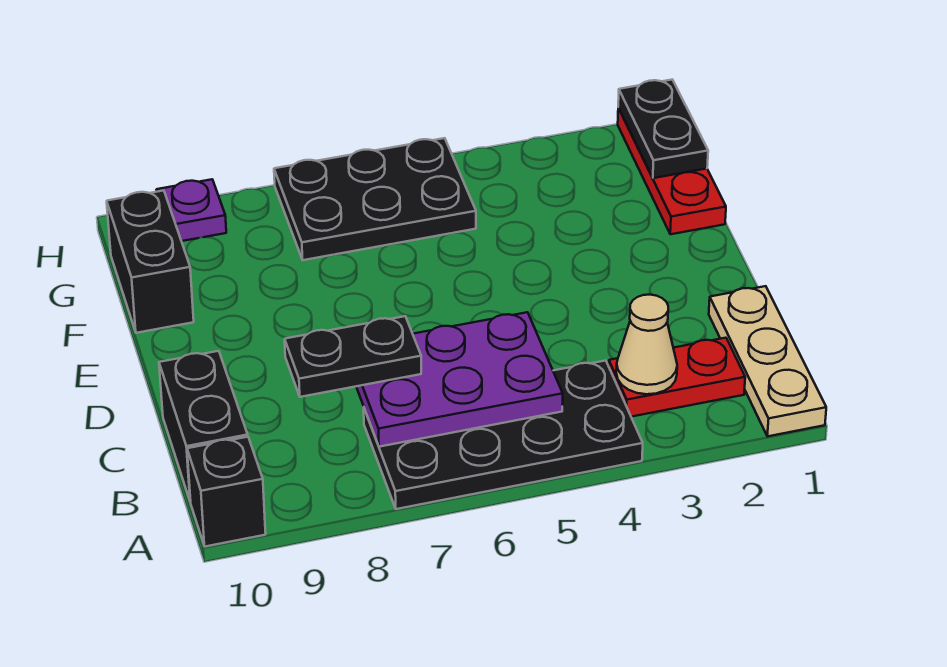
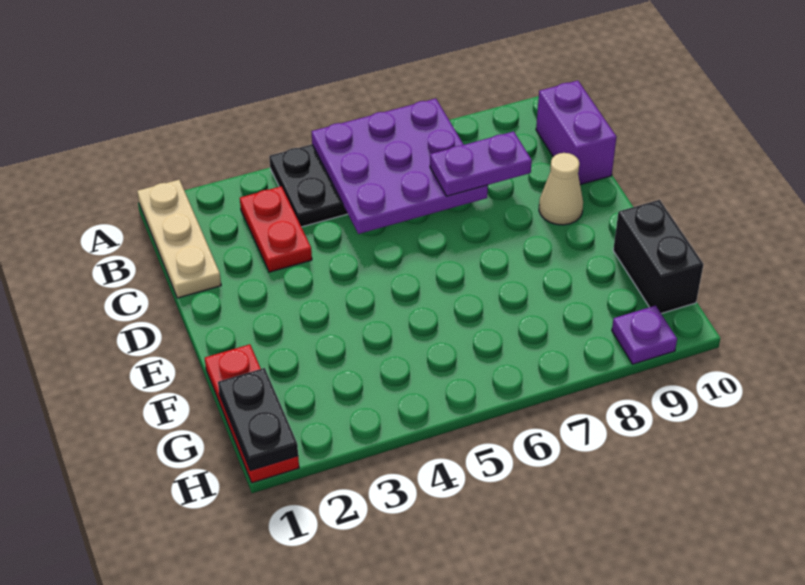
black brick A10 level 1 -> none
red plate B2:B3 level 1 -> red plate B3:C3 level 1
tan cone B3 level 2 -> tan cone D9 level 1
purple plate B5:C7 level 2 -> purple plate A5:C7 level 2
black brick B10:C10 level 1 -> purple brick B10:C10 level 1
black plate C7:C8 level 3 -> purple plate C7:C8 level 3
black plate G5:H7 level 1 -> none

